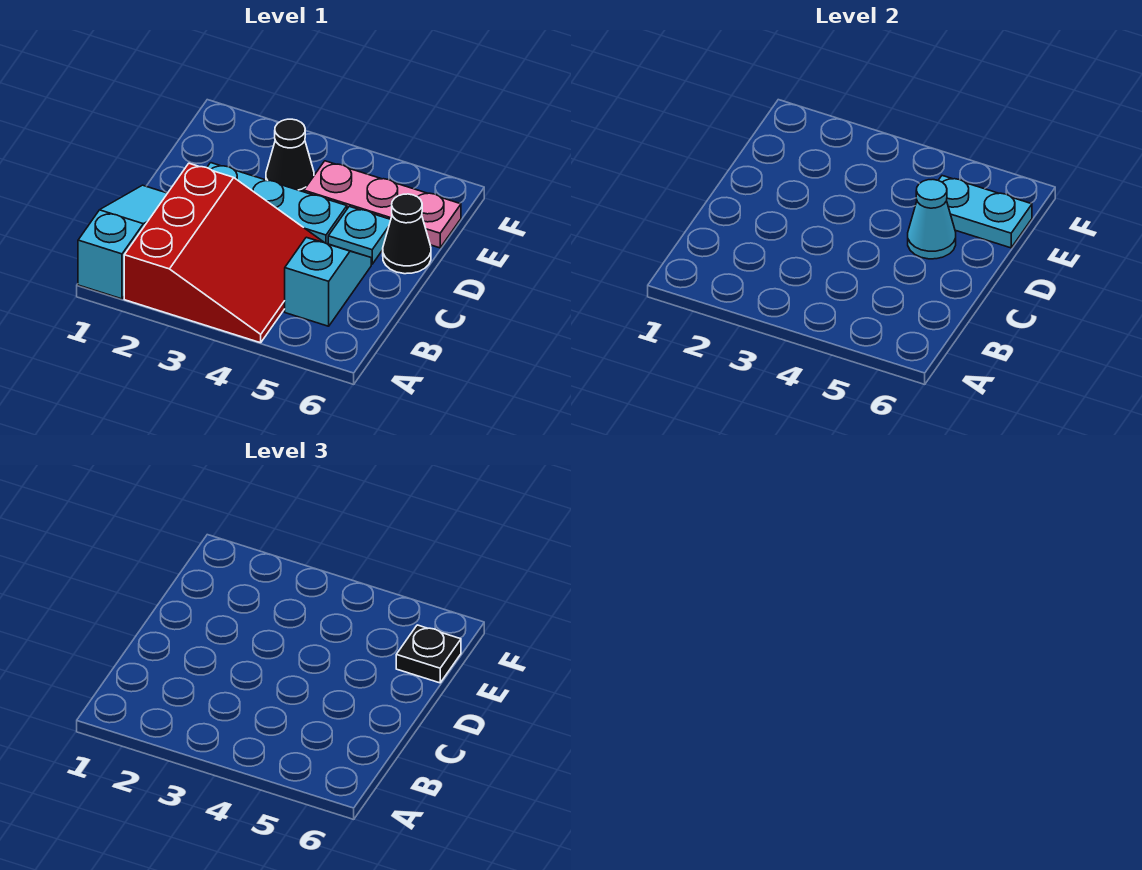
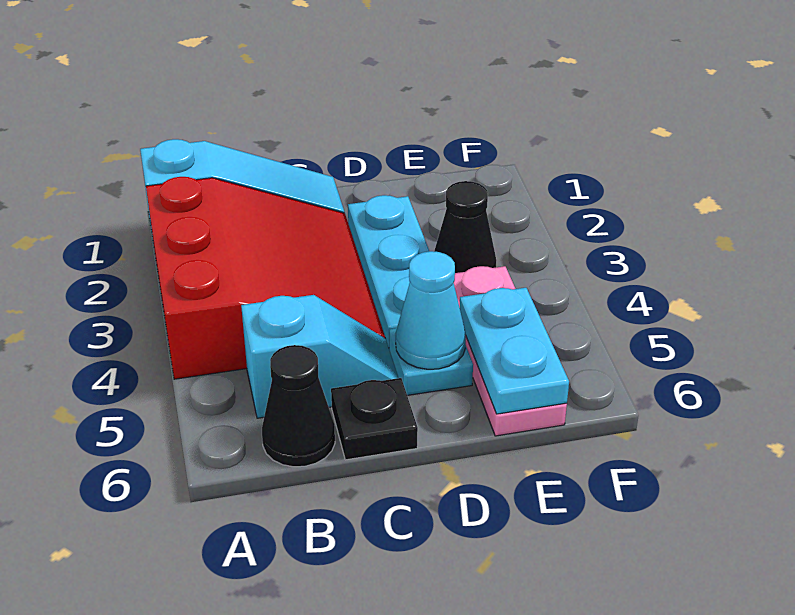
red slope A2:C4 level 1 top 2 -> red slope A2:C4 level 1 top A
black cone D6 level 1 -> black cone B6 level 1
black plate E6 level 3 -> black plate C6 level 1

